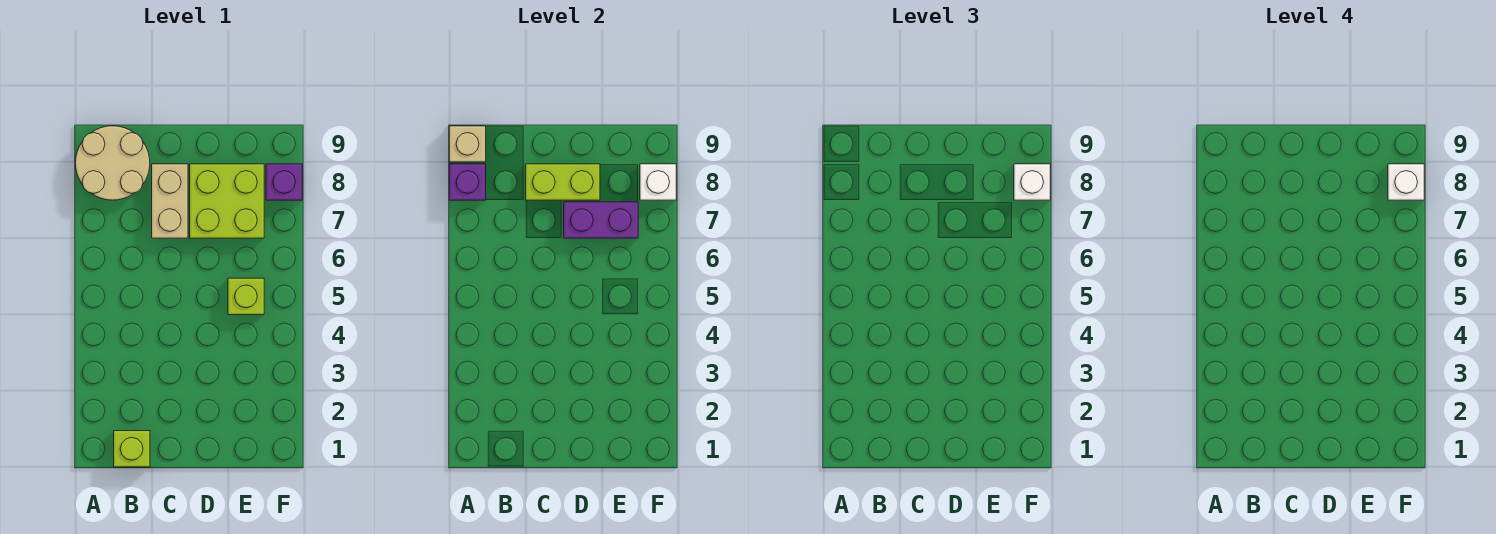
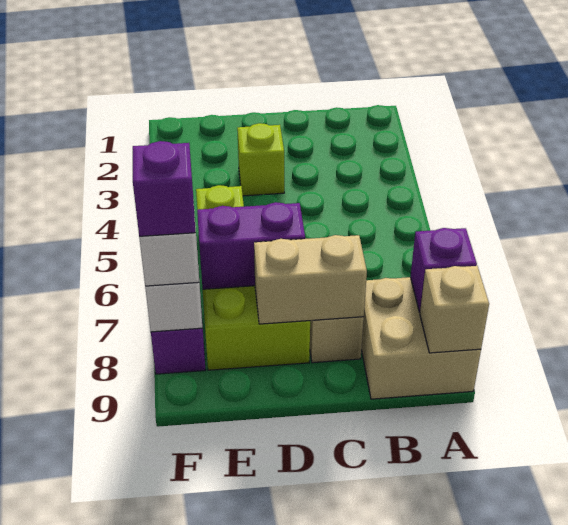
tan round brick A8:B9 level 1 -> tan brick A8:B9 level 1
lime brick B1 level 1 -> lime brick D3 level 1
lime brick C8:D8 level 2 -> tan brick C8:D8 level 2
white brick F8 level 4 -> purple brick F8 level 4

